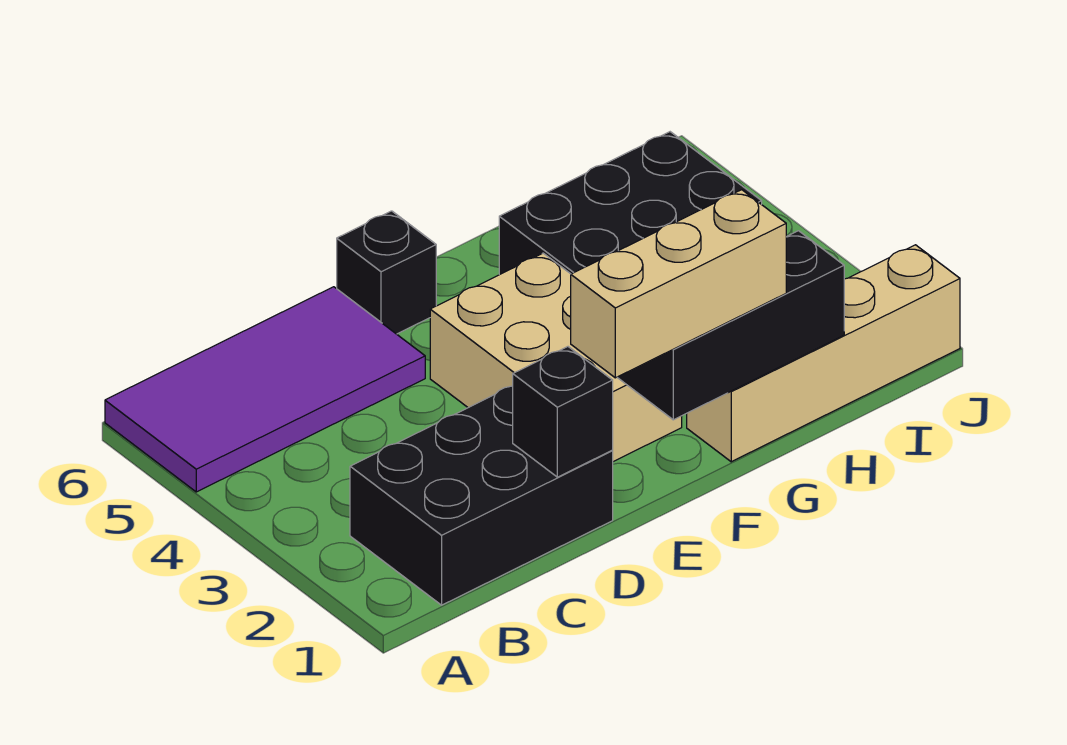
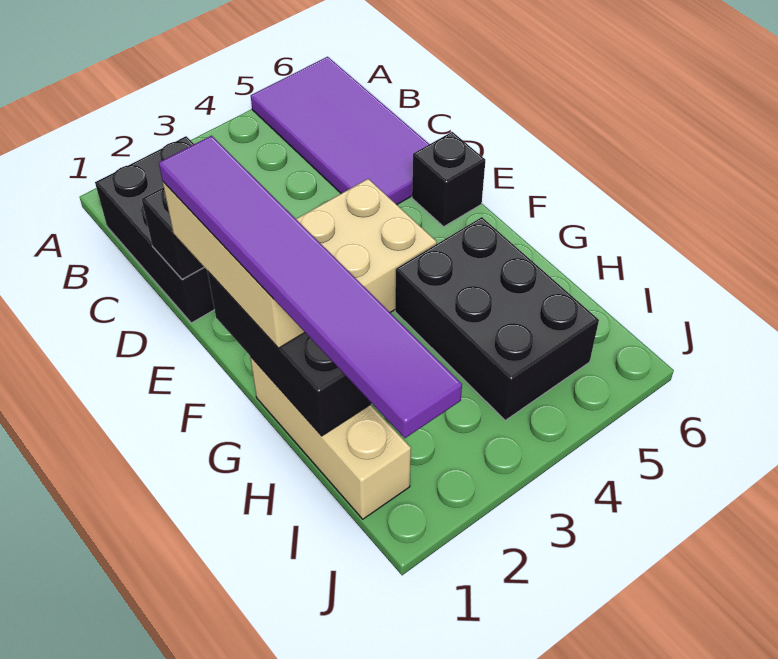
none -> purple tile E1:J1 level 4
tan brick G1:J1 level 1 -> tan brick G1:I1 level 1

